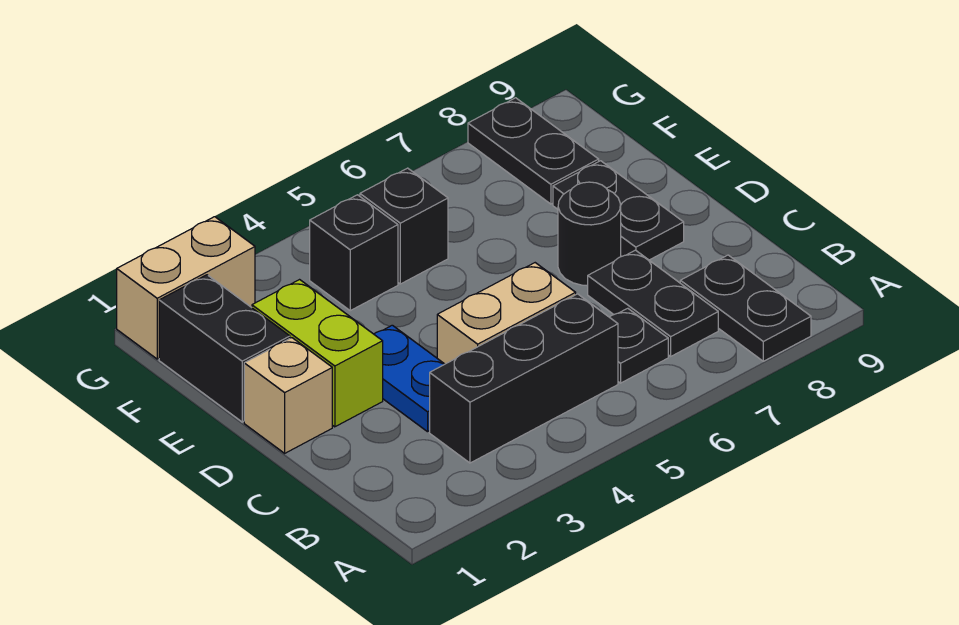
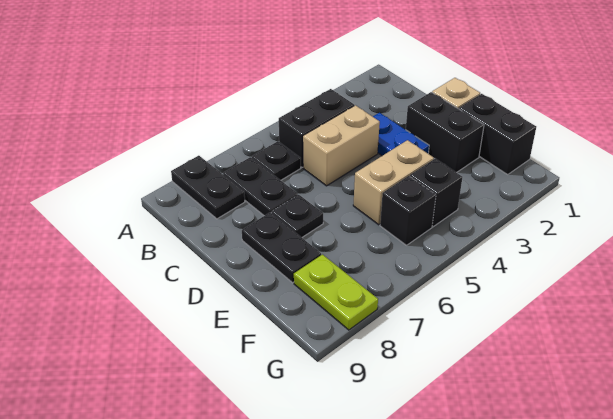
black brick B3:B5 level 1 -> black brick B4:B5 level 1
lime brick D2:E2 level 1 -> black brick D2:E2 level 1
black round brick D7 level 1 -> black plate D7 level 1
black plate F8:G8 level 1 -> lime plate F8:G8 level 1
tan brick G1:G2 level 1 -> tan brick E4:E5 level 1

